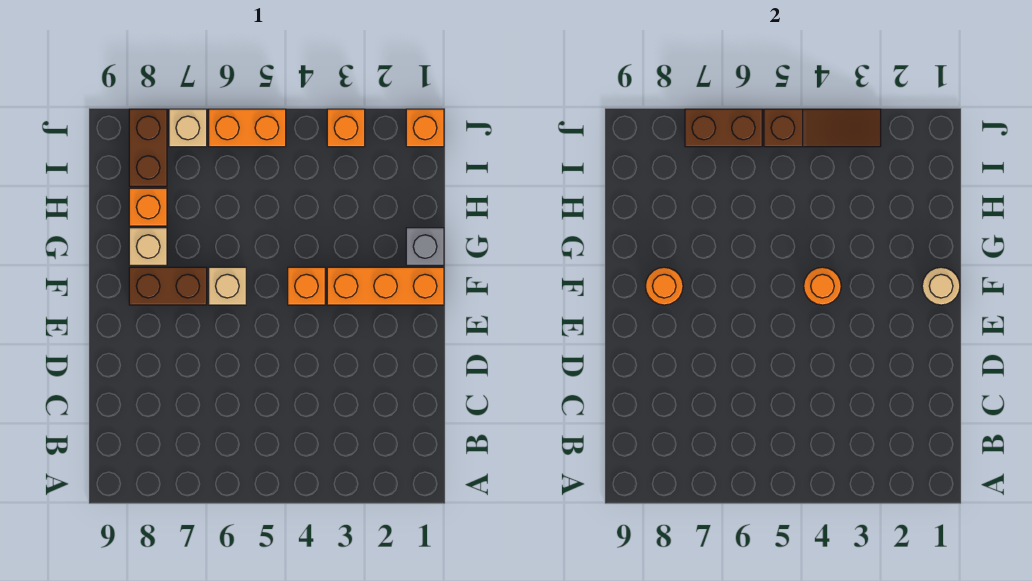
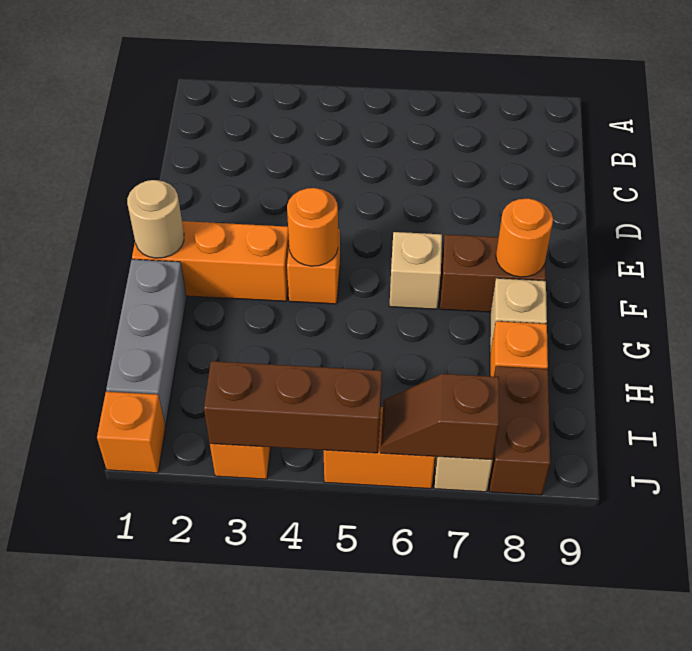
grey brick G1 level 1 -> grey brick G1:I1 level 1
brown slope J3:J5 level 2 top 5 -> brown brick J3:J5 level 2
brown brick J6:J7 level 2 -> brown slope J6:J7 level 2 top 7

